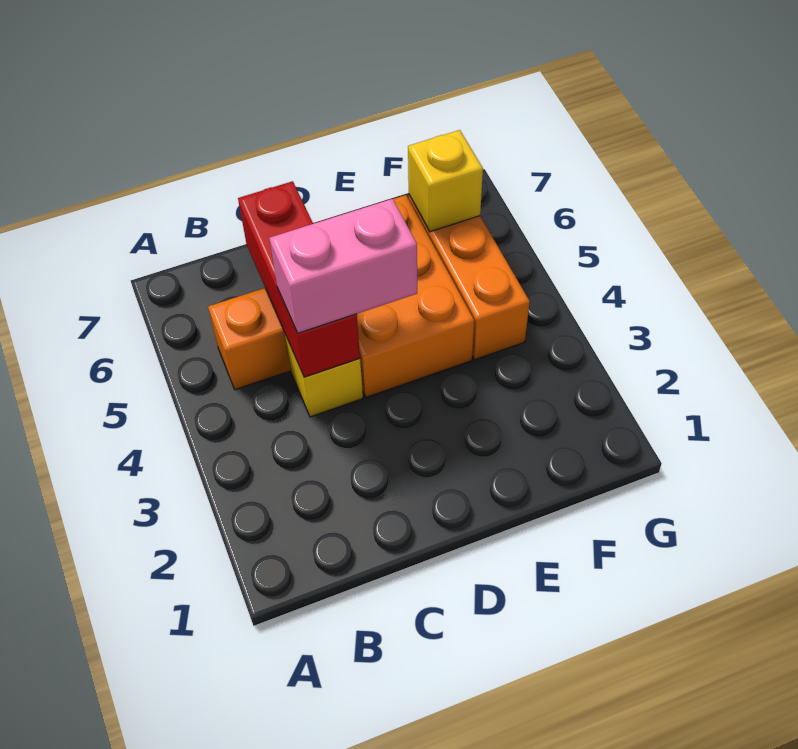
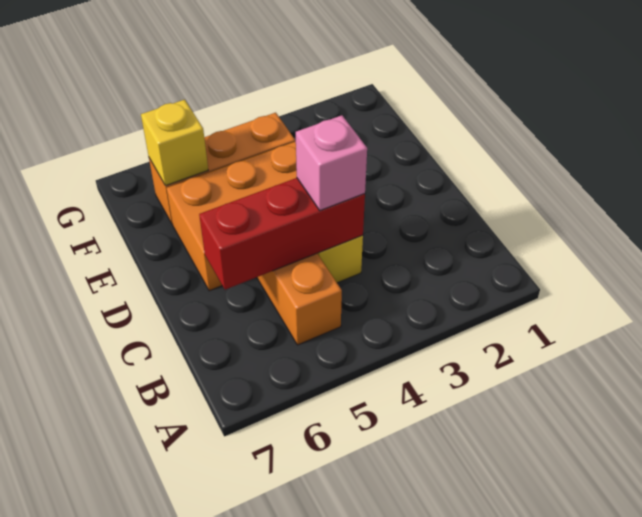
pink brick C4:D4 level 3 -> pink brick C4 level 3

